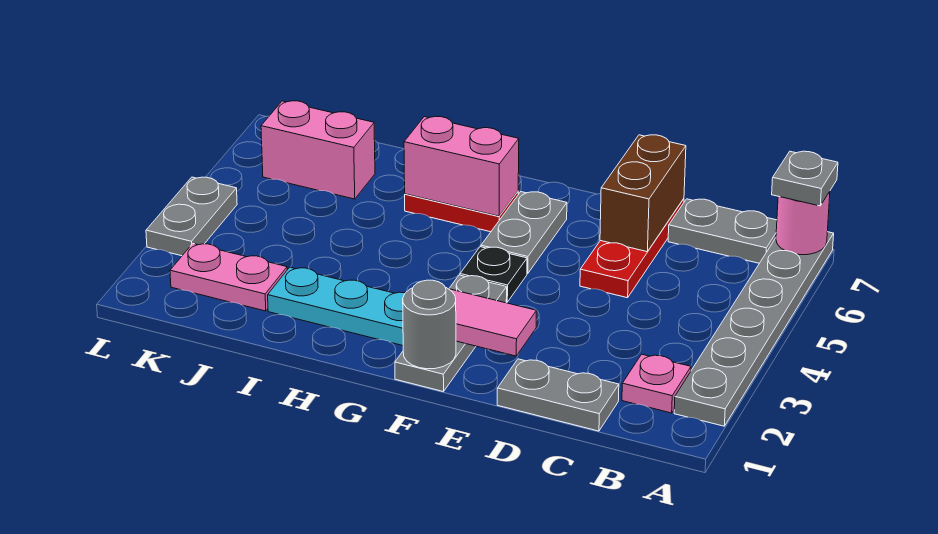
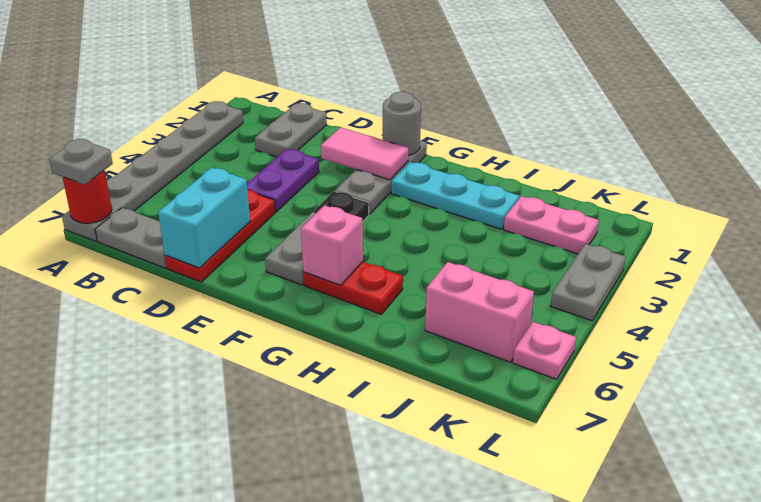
pink round brick A7 level 2 -> red round brick A7 level 2
pink plate B2 level 1 -> pink plate L6 level 1
grey plate C1:D1 level 1 -> grey plate C1:C2 level 1
none -> purple plate D3:D4 level 1
brown brick D6:D7 level 2 -> cyan brick D6:D7 level 2
pink brick G6:H6 level 2 -> pink brick G6 level 2

